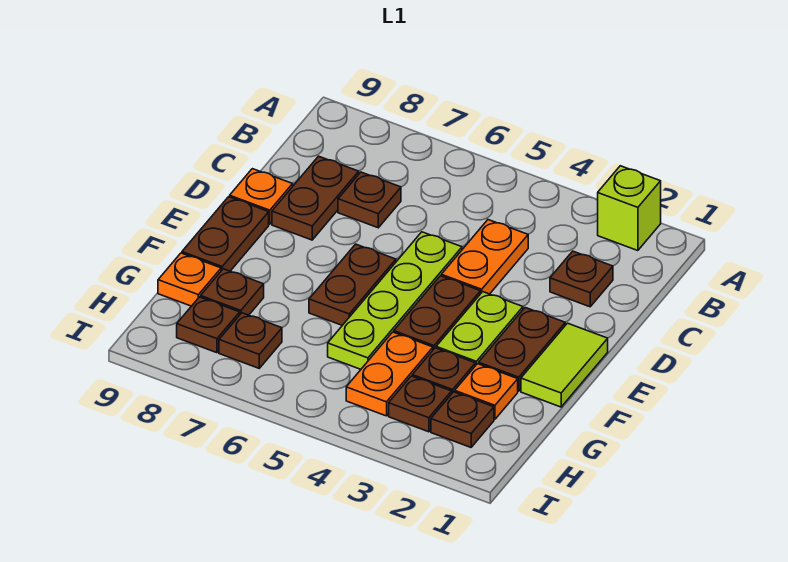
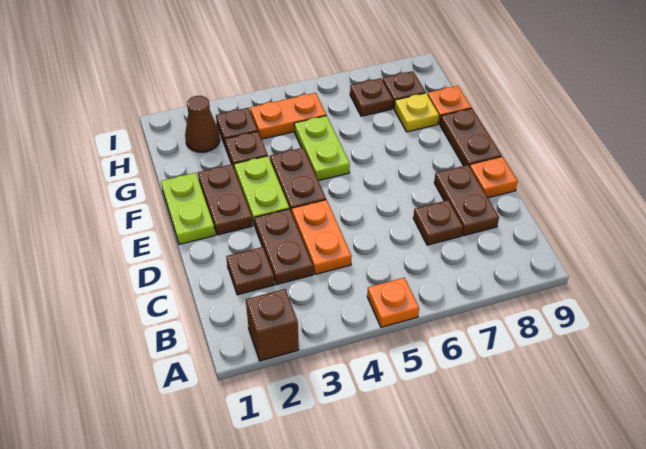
lime brick A2 level 1 -> brown brick A2 level 1
lime plate D5:G5 level 1 -> lime plate F5:G5 level 1
lime tile E1:F1 level 1 -> lime plate E1:F1 level 1
brown plate E6:F6 level 1 -> brown plate C3:D3 level 1
orange plate G2 level 1 -> orange plate A5 level 1
orange plate G4:H4 level 1 -> orange plate H4:H5 level 1
brown plate G8 level 1 -> yellow plate G8 level 1
brown plate H2 level 1 -> brown cone H2 level 1

